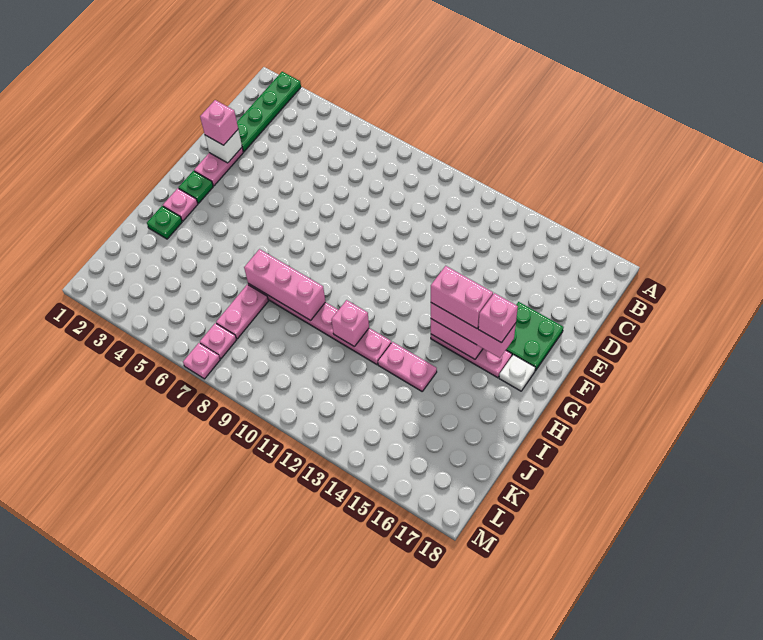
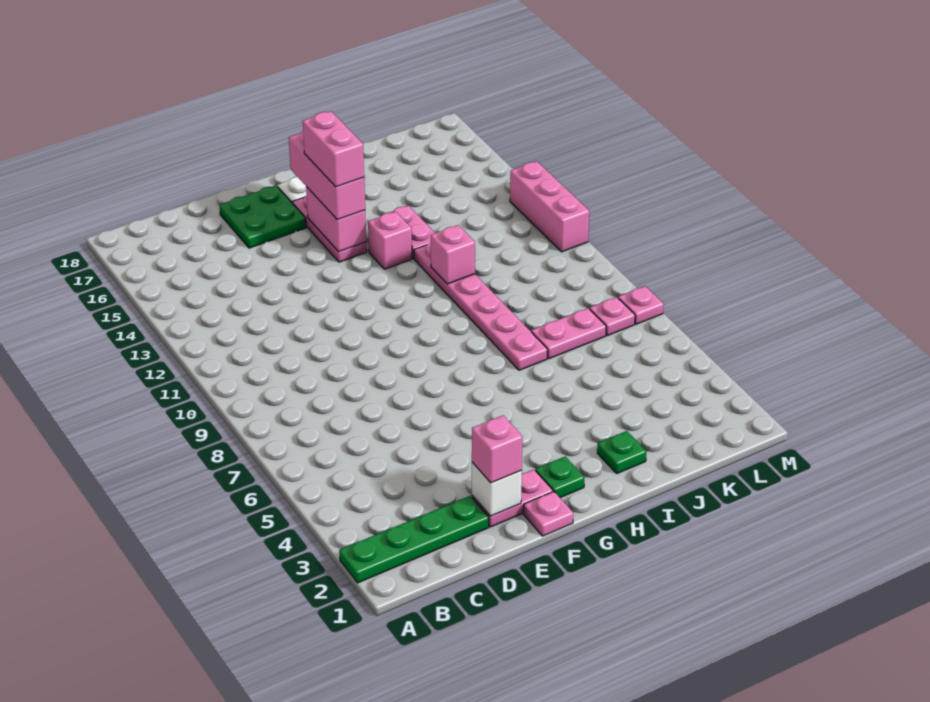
pink brick G16 level 4 -> pink brick H13 level 1
pink plate H2 level 1 -> pink plate F1 level 1
pink brick I7:I9 level 2 -> pink brick M11:M13 level 1

